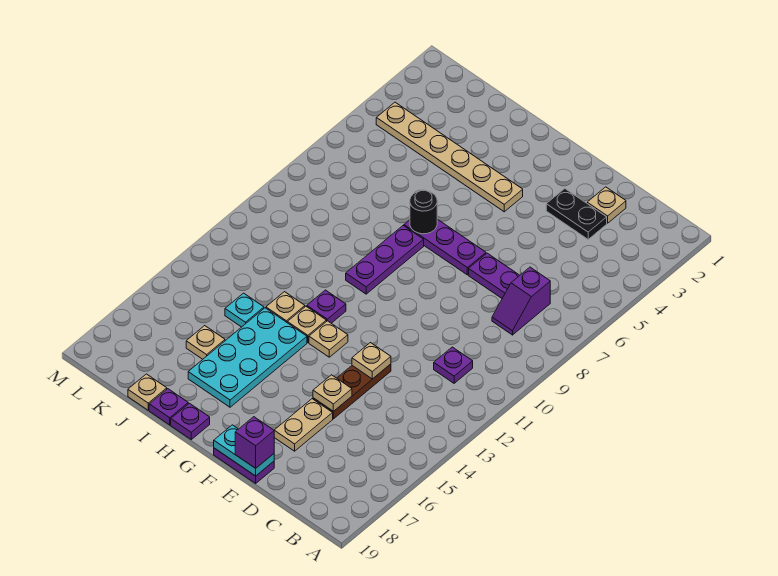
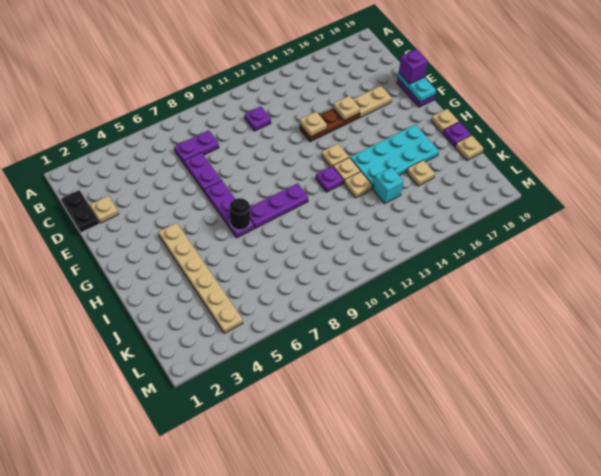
purple slope C7:C8 level 1 top 7 -> purple plate C7:C8 level 1
black plate D3:E3 level 1 -> black plate C1:D1 level 1
purple plate H19 level 1 -> tan plate H19 level 1
cyan plate J14 level 1 -> cyan brick J14 level 1

